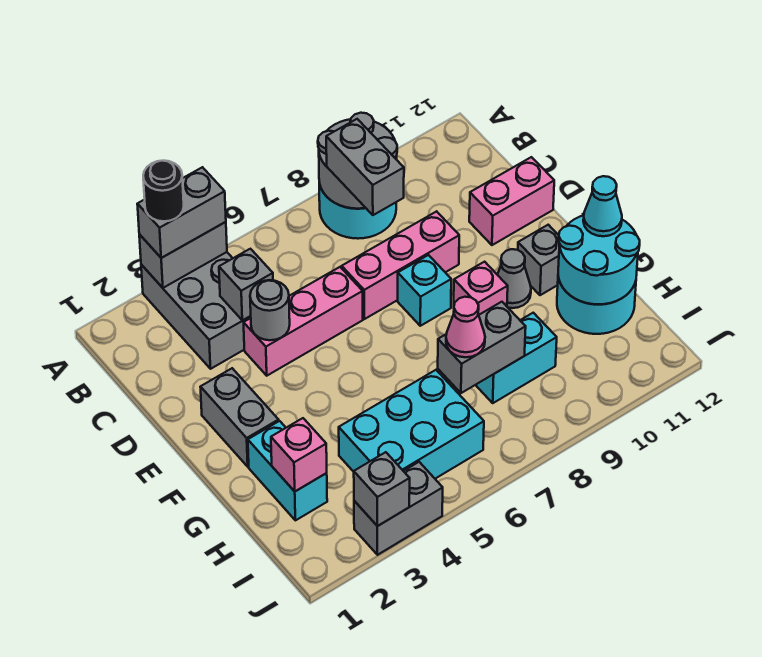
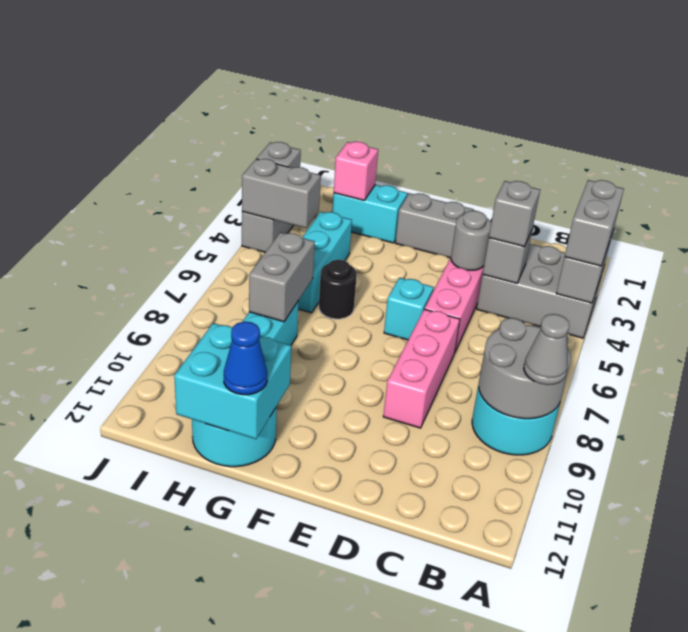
black round brick A3 level 4 -> black round brick G6 level 1
grey brick B8:C8 level 3 -> grey brick I4:J4 level 2
pink brick D11:D12 level 1 -> none
cyan brick E8 level 1 -> cyan brick E6 level 1
pink brick F9 level 1 -> none
grey cone F10 level 1 -> grey cone A9 level 3
grey brick F11 level 1 -> grey brick C4 level 3
cyan round brick G11:H12 level 2 -> cyan brick G11:H12 level 2
cyan cone G12 level 3 -> blue cone G12 level 3
cyan brick H4:I6 level 1 -> cyan brick H4:H6 level 1
pink cone H7 level 3 -> none

